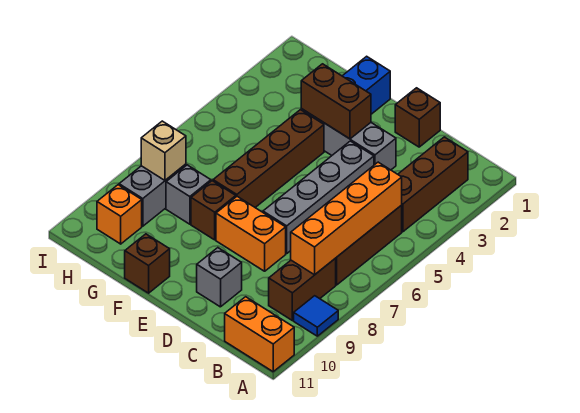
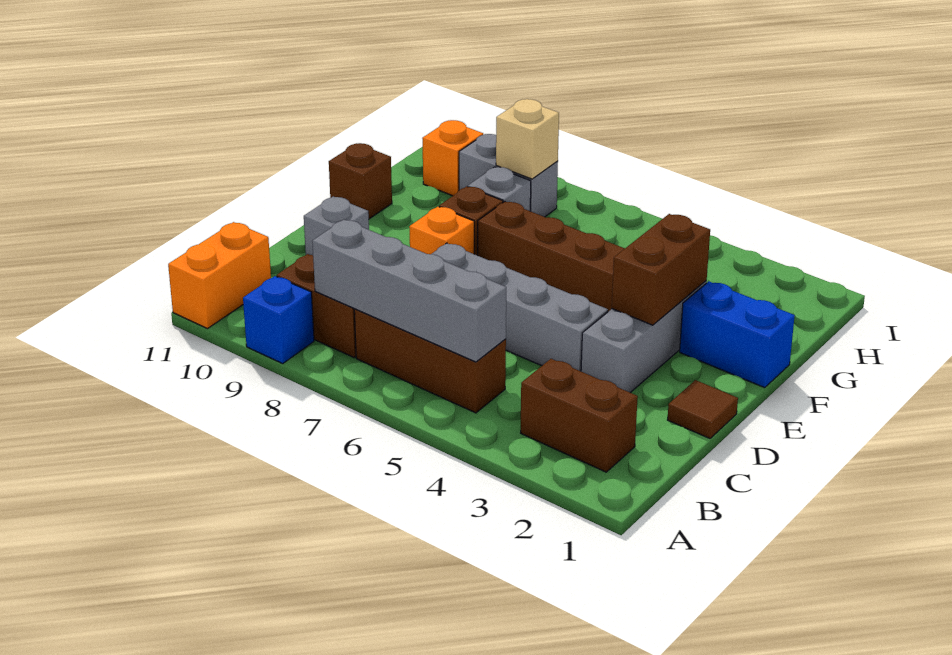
blue tile A9 level 1 -> blue brick A9 level 1
brown brick B2:B4 level 1 -> brown brick B2:B3 level 1
orange brick B5:B8 level 2 -> grey brick B5:B8 level 2
brown brick D1 level 1 -> brown tile D1 level 1
orange brick D8:E8 level 1 -> orange brick E8 level 1

